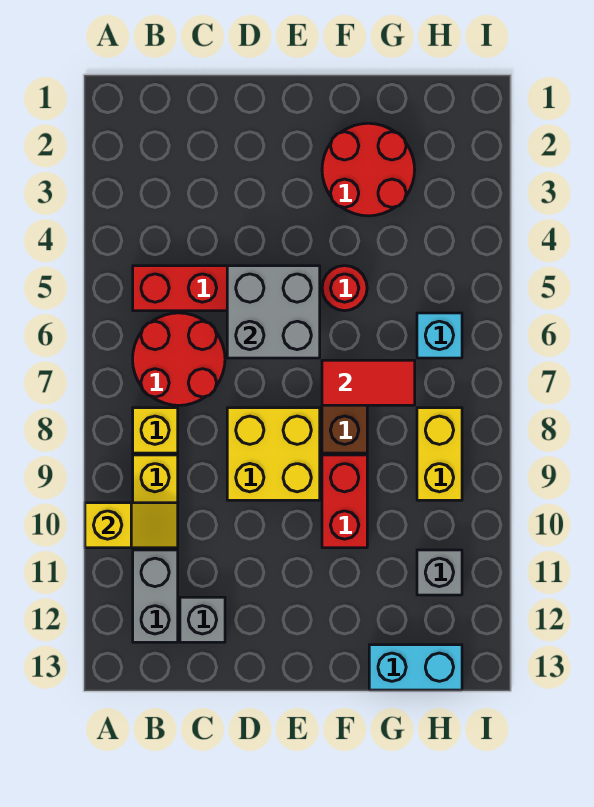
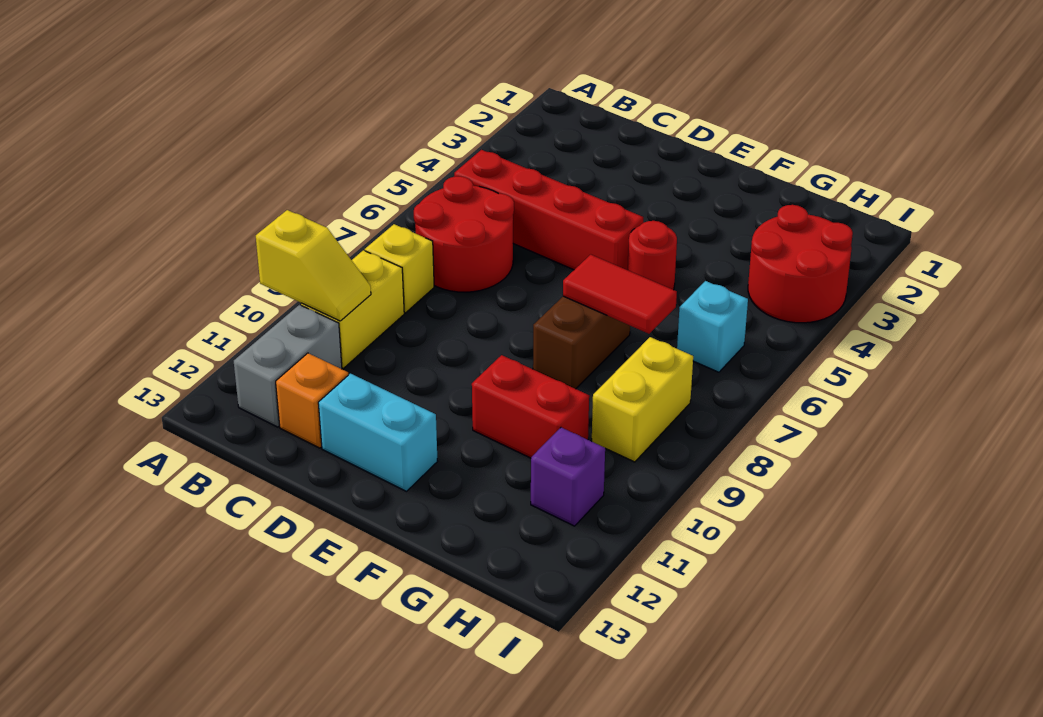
grey brick C12 level 1 -> orange brick C12 level 1
grey brick D5:E6 level 2 -> none
yellow brick D8:E9 level 1 -> none
red round brick F2:G3 level 1 -> red round brick H3:I4 level 1
red brick F9:F10 level 1 -> red brick F10:G10 level 1
cyan brick G13:H13 level 1 -> cyan brick D12:E12 level 1
grey brick H11 level 1 -> purple brick H11 level 1

